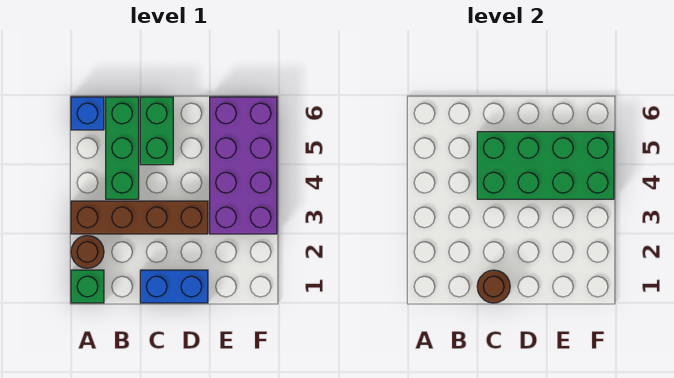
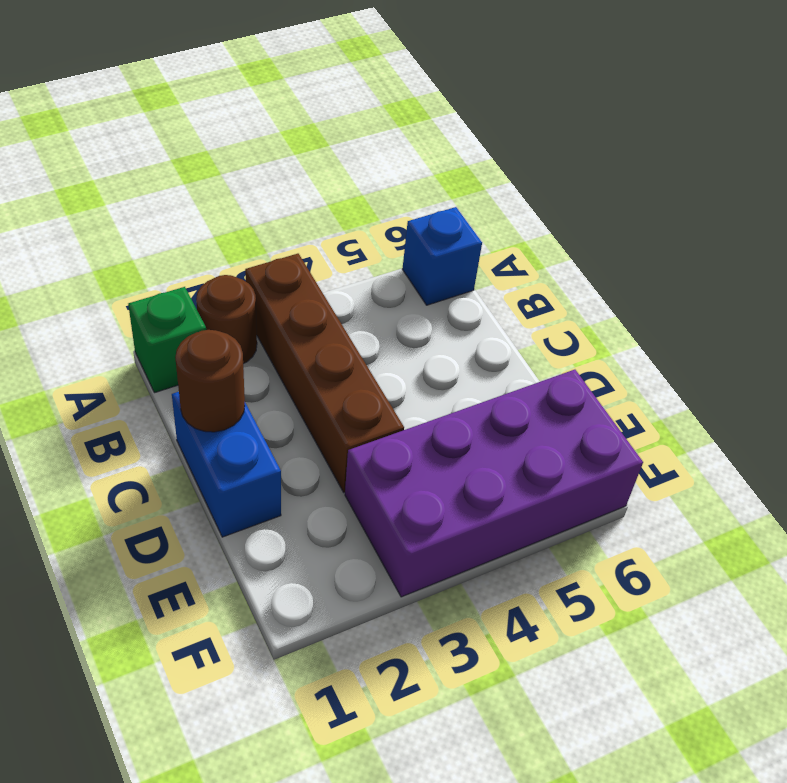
green brick B4:B6 level 1 -> none
green brick C4:F5 level 2 -> none
green brick C5:C6 level 1 -> none

